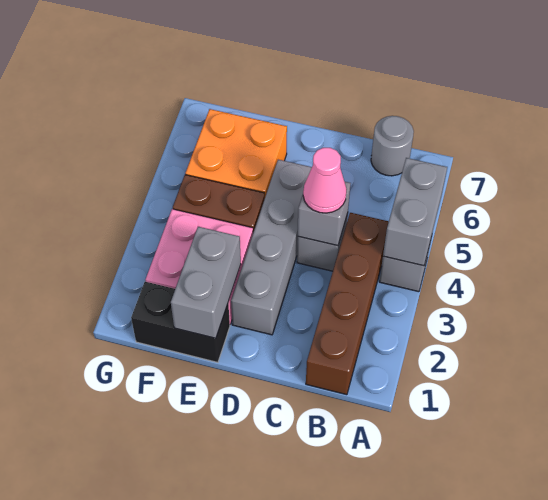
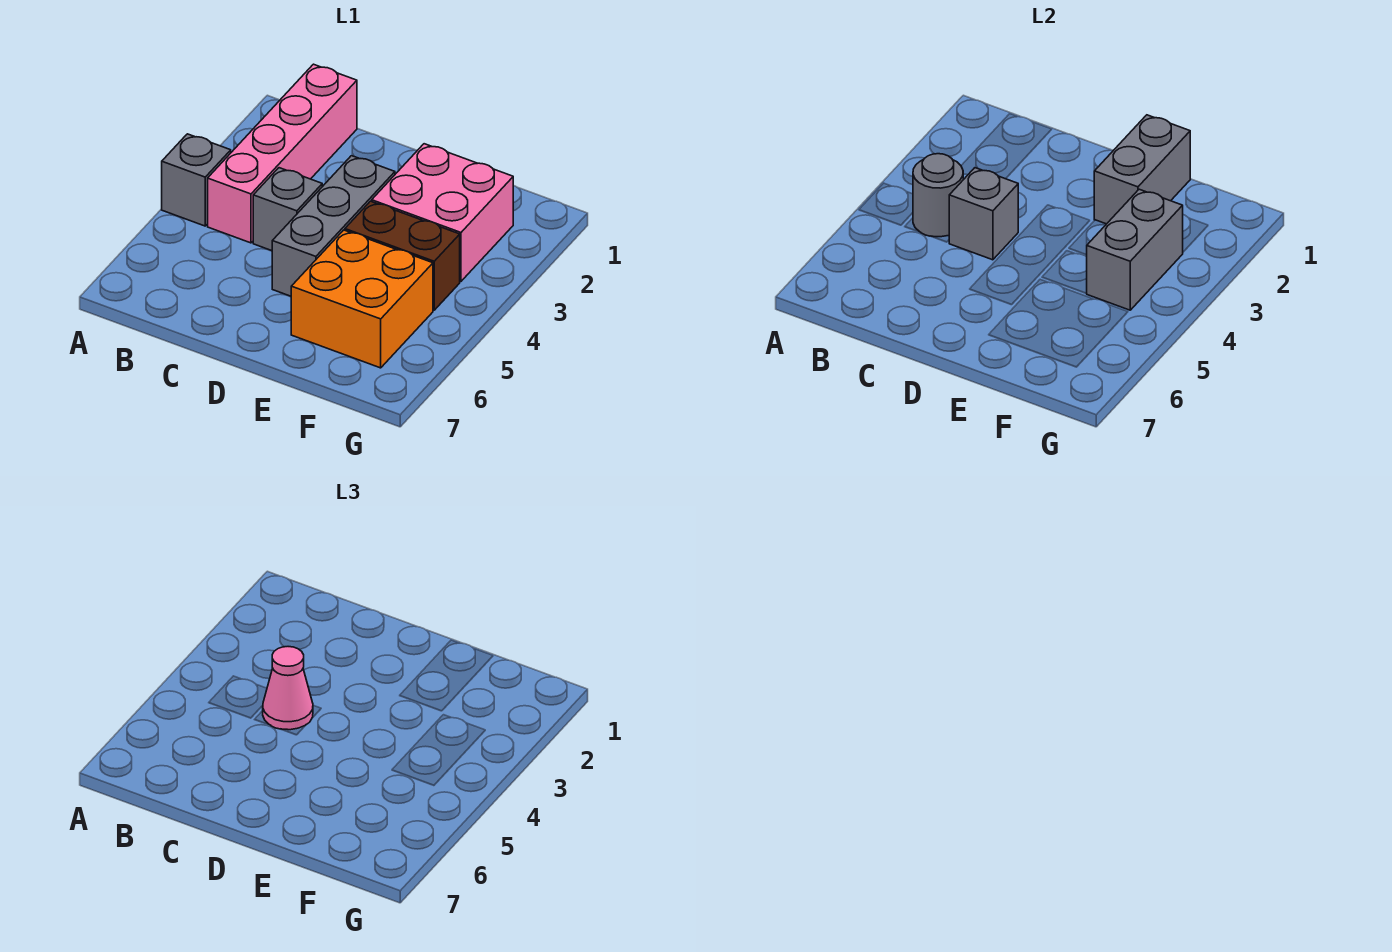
grey brick A4:A5 level 2 -> grey brick F3:F4 level 2
brown brick B1:B4 level 1 -> pink brick B1:B4 level 1
grey round brick B7 level 1 -> grey round brick B4 level 2
grey brick D2:D5 level 1 -> grey brick D3:D5 level 1
black brick E1:F1 level 1 -> none

